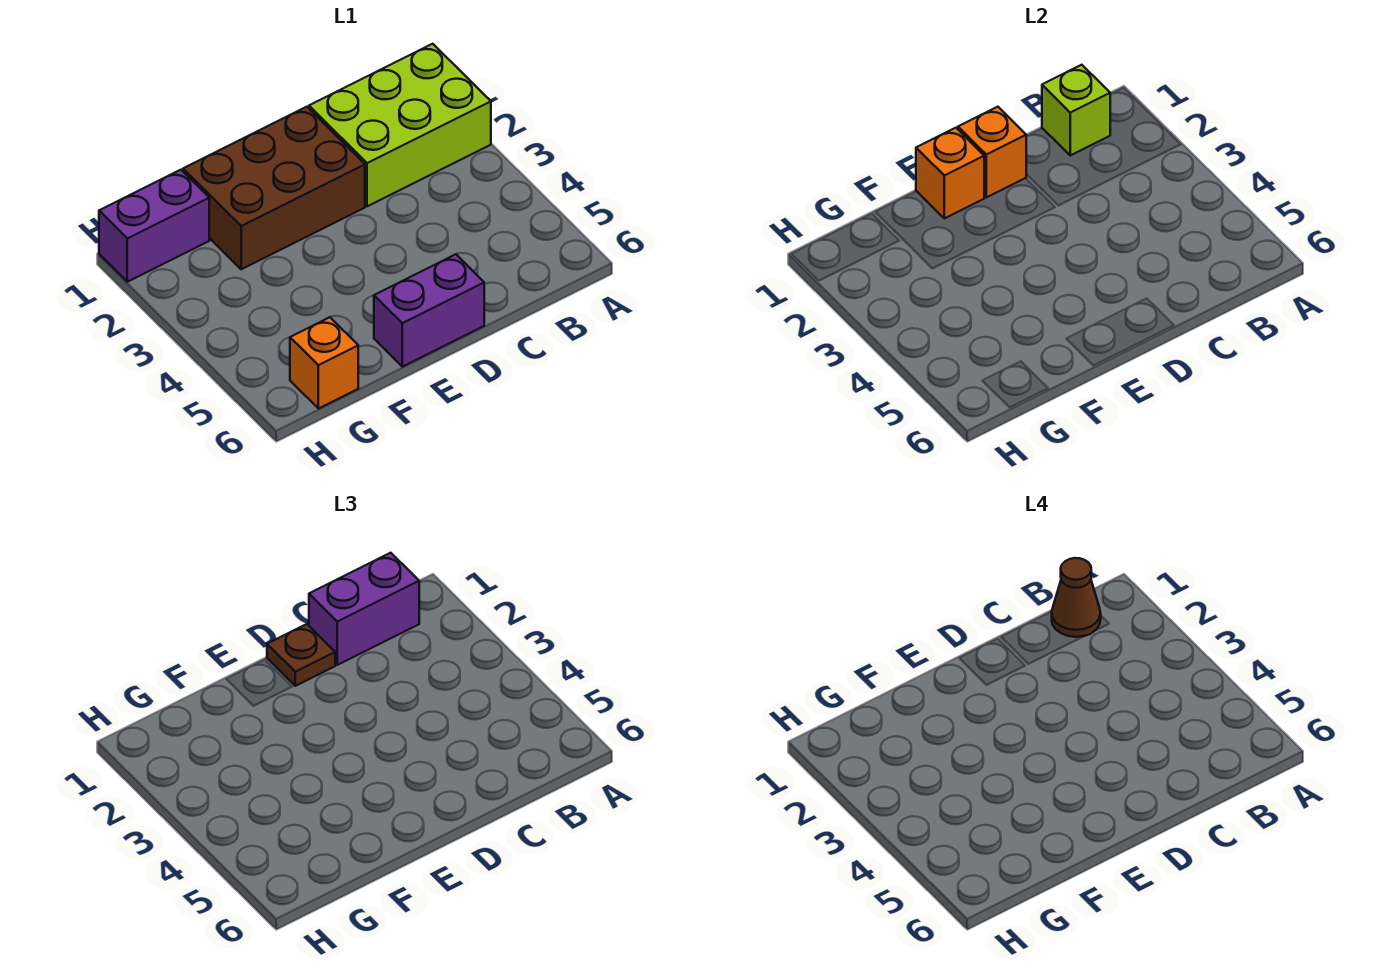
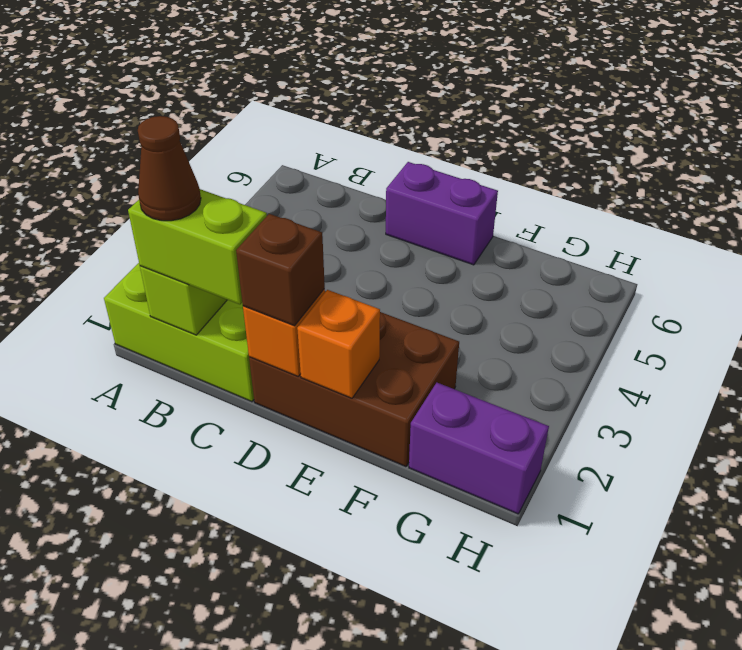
purple brick B1:C1 level 3 -> lime brick B1:C1 level 3
brown plate D1 level 3 -> brown brick D1 level 3
orange brick G6 level 1 -> none

